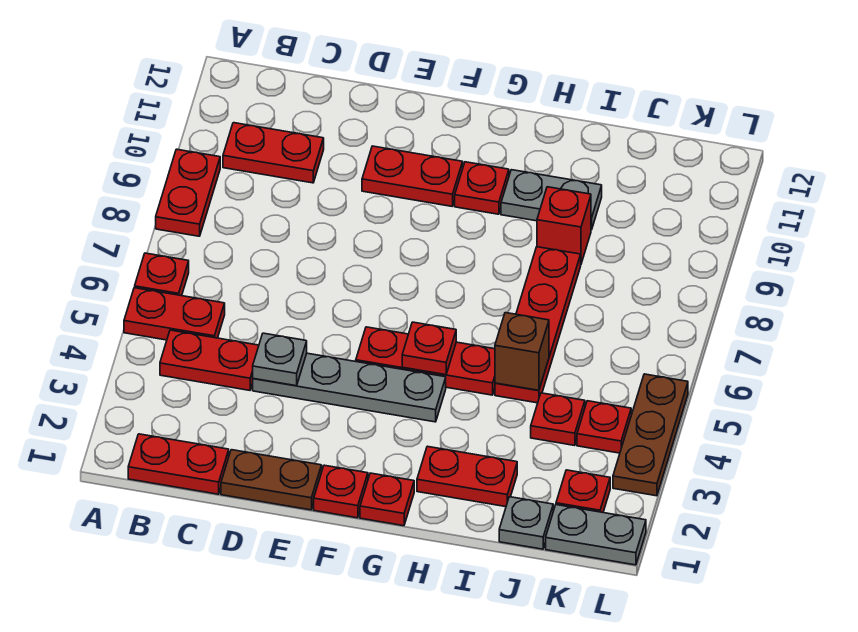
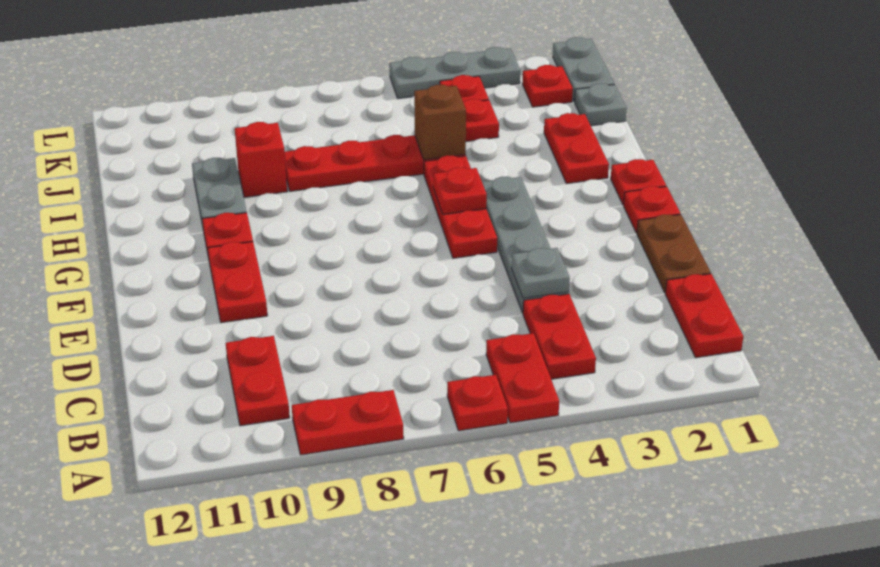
brown plate L3:L5 level 1 -> grey plate L3:L5 level 1

